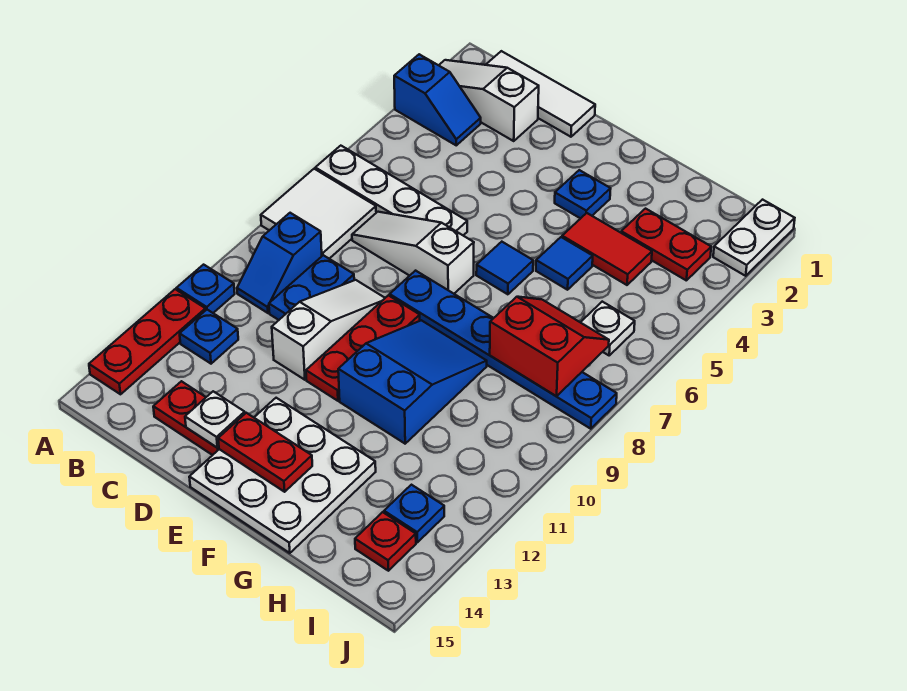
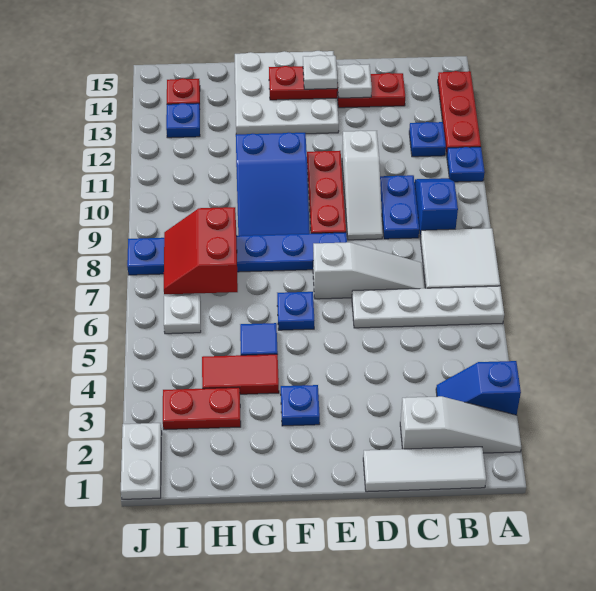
none -> white plate E14 level 3
blue tile F6 level 1 -> blue plate F6 level 1
red slope H7:I8 level 2 top 8 -> red slope H7:I8 level 2 top H

